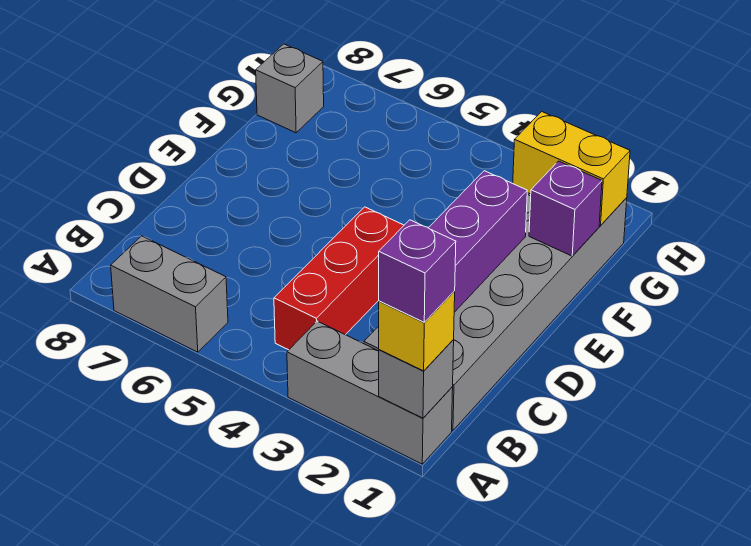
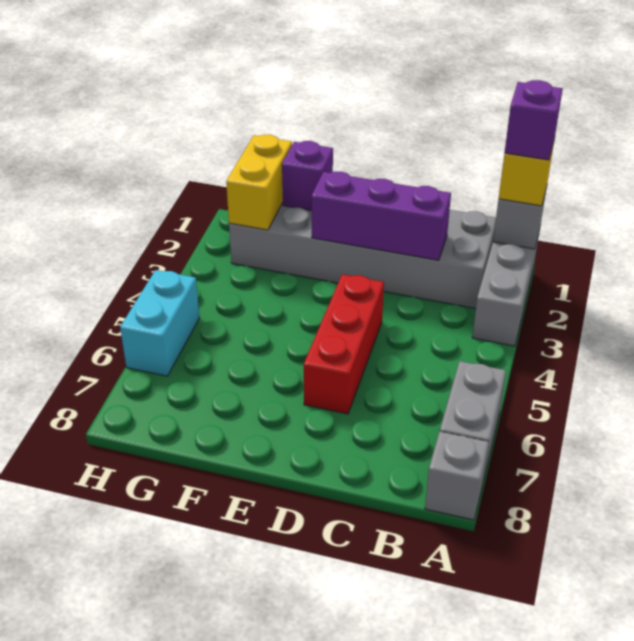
red brick B4:D4 level 1 -> red brick D4:D6 level 1
grey brick G8 level 1 -> grey brick A8 level 1
none -> cyan brick H5:H6 level 1

